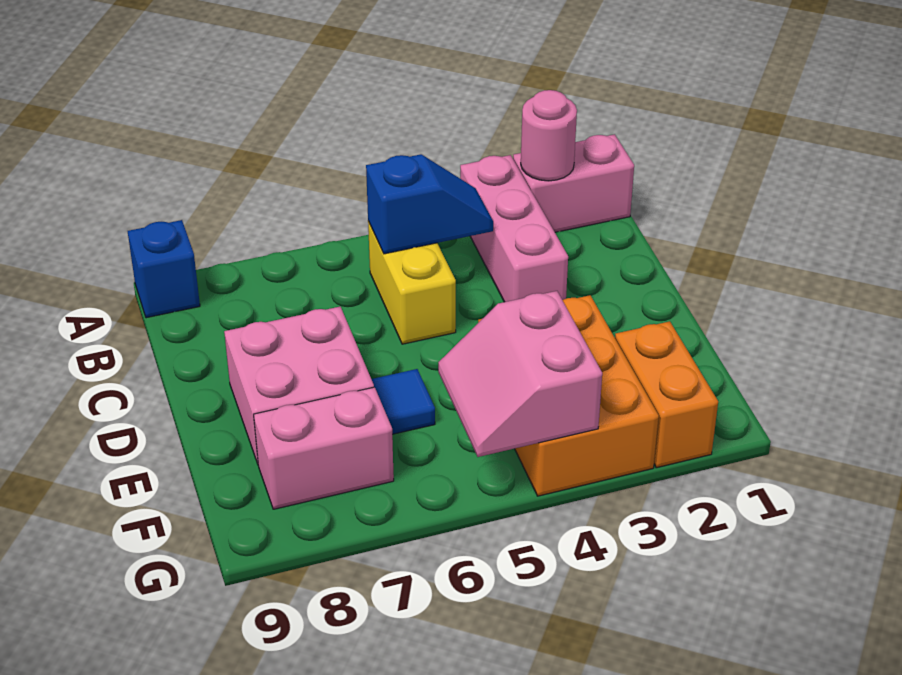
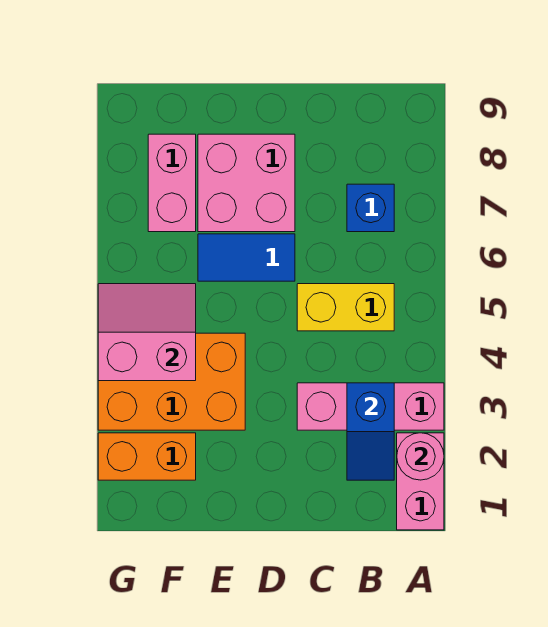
blue brick A9 level 1 -> blue brick B7 level 1
blue slope B4:B5 level 2 top 5 -> blue slope B2:B3 level 2 top 3
blue tile E6 level 1 -> blue tile D6:E6 level 1

